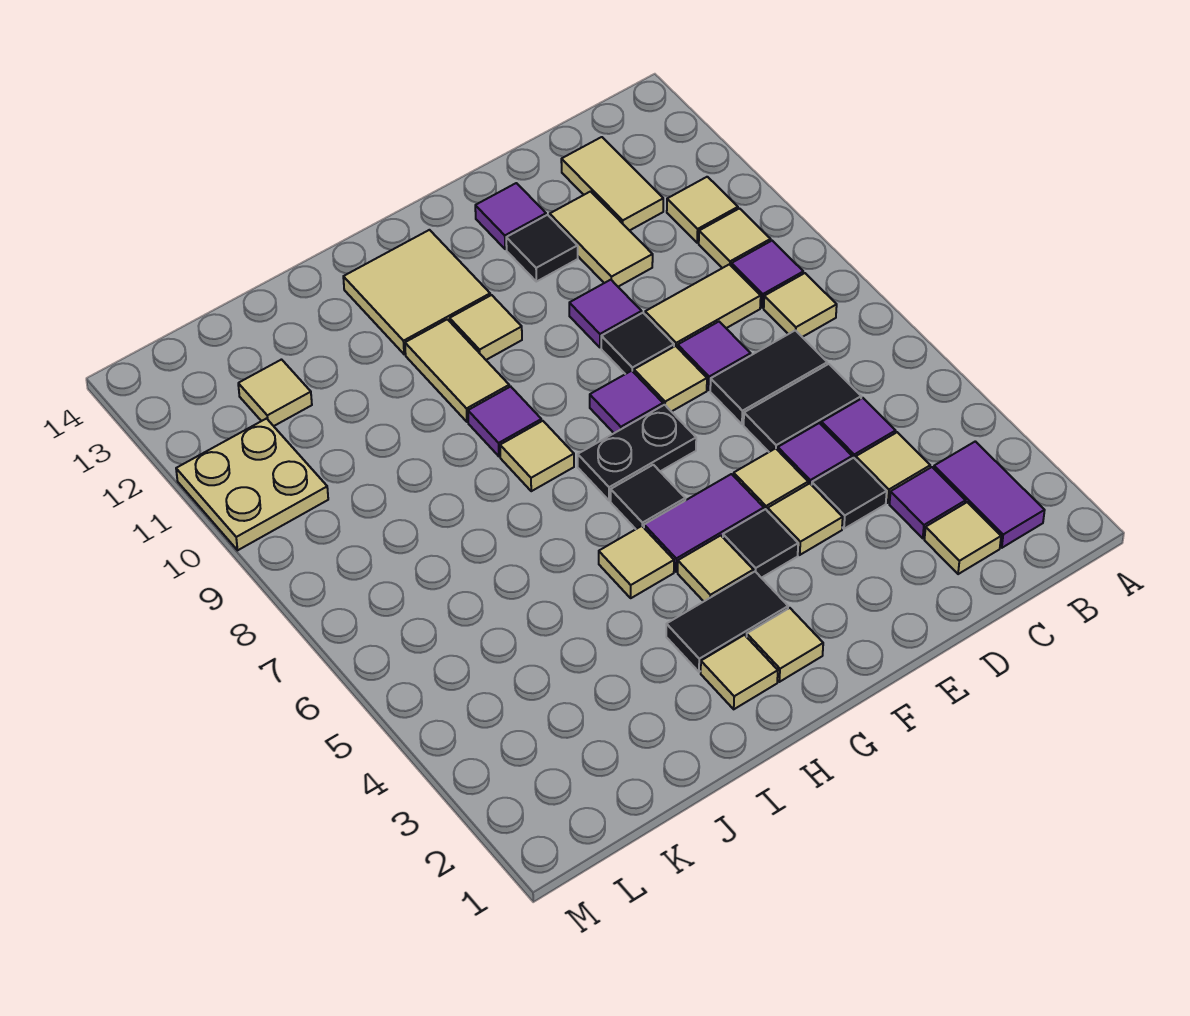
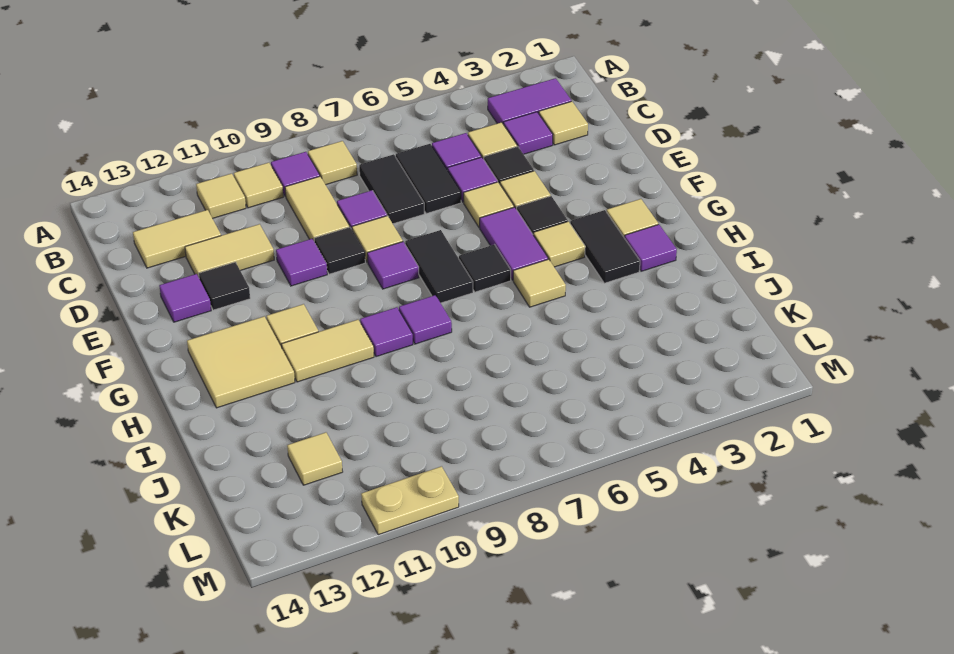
black plate F7:G7 level 1 -> black tile F7:G7 level 1
tan tile H2 level 1 -> purple tile H2 level 1
tan tile H8 level 1 -> purple tile H8 level 1
tan plate L10:M11 level 1 -> tan plate M10:M11 level 1

